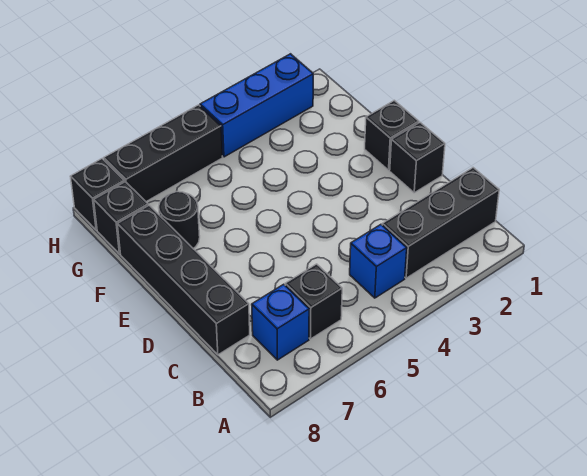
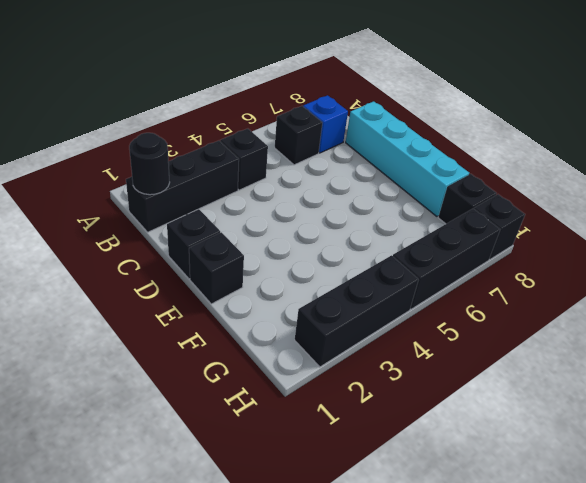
blue brick B4 level 1 -> black brick B4 level 1
black brick C8:F8 level 1 -> cyan brick C8:F8 level 1
black round brick F7 level 1 -> black round brick B1 level 2
blue brick H2:H4 level 1 -> black brick H2:H4 level 1

